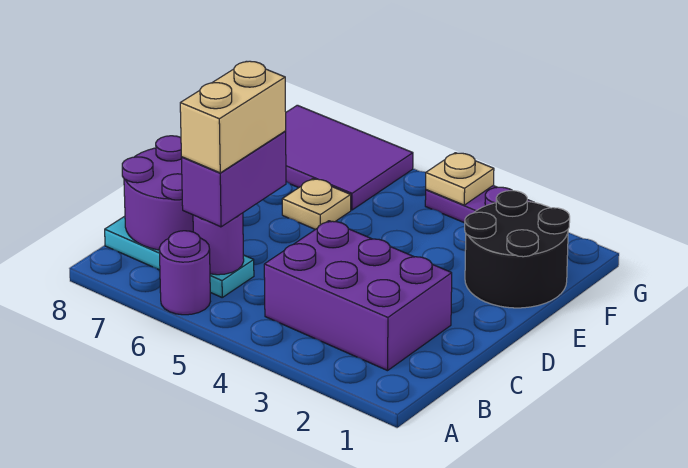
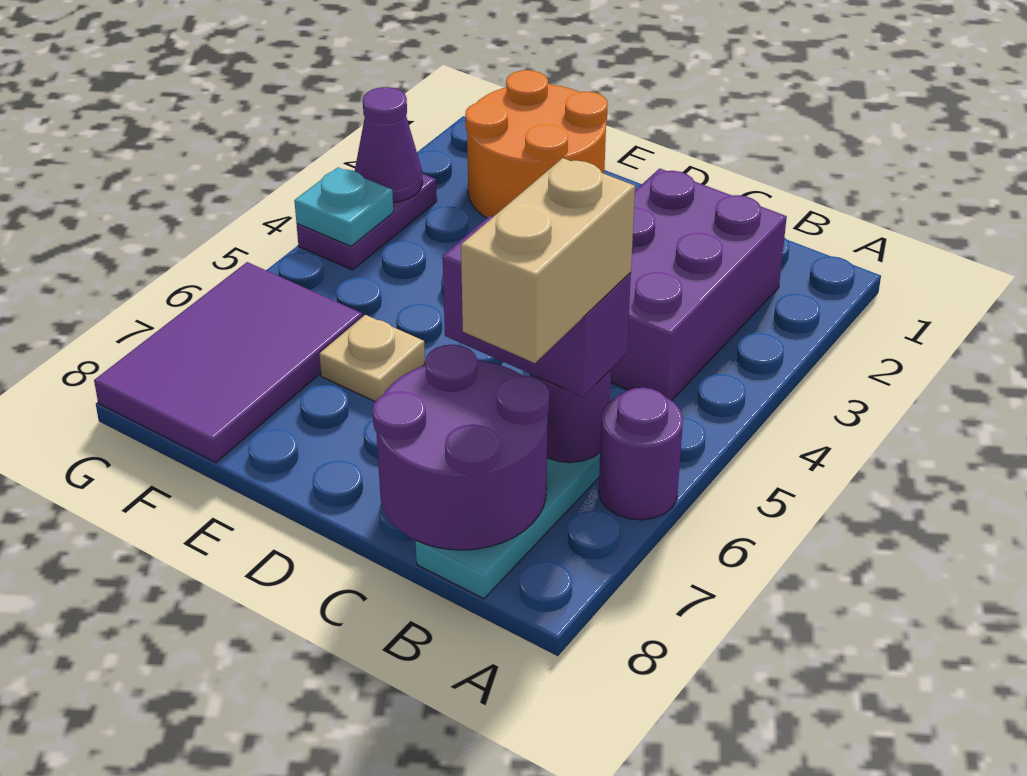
tan brick B6:C6 level 4 -> tan brick B6:B7 level 4
black round brick E1:F2 level 1 -> orange round brick E1:F2 level 1
none -> purple cone G3 level 2
tan plate G4 level 2 -> cyan plate G4 level 2

